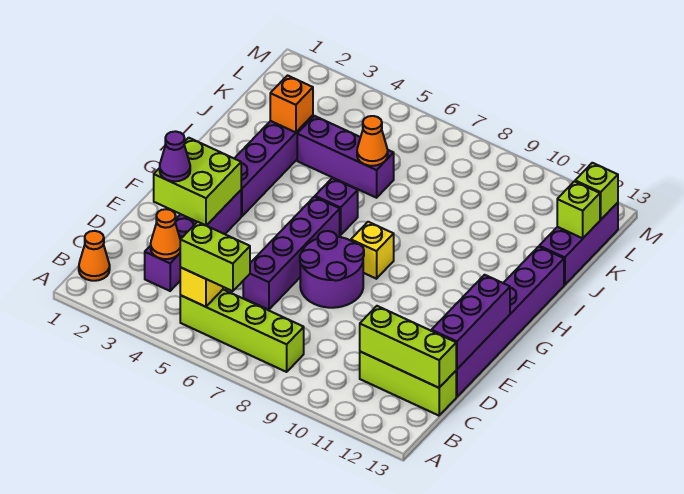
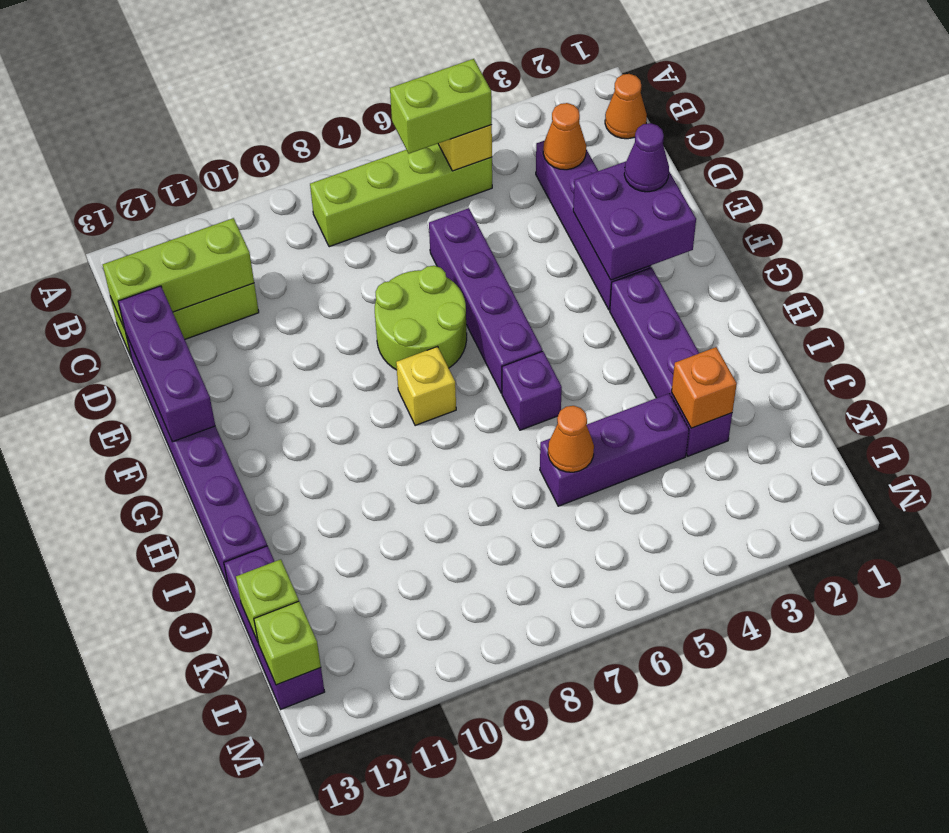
lime brick E2:F3 level 2 -> purple brick E2:F3 level 2
purple round brick E7:F8 level 1 -> lime round brick E7:F8 level 1

